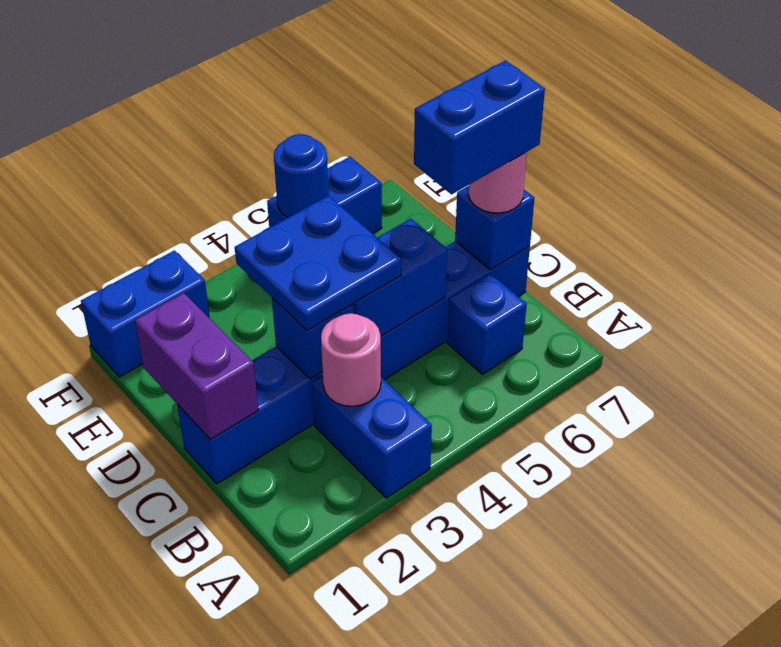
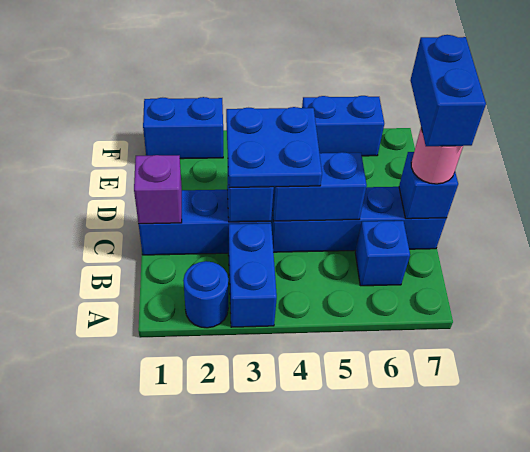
pink round brick B3 level 2 -> none
purple brick C1:D1 level 2 -> purple brick C1 level 2
blue brick C6:C7 level 4 -> blue brick C7:D7 level 4
blue round brick F5 level 2 -> blue round brick A2 level 1

